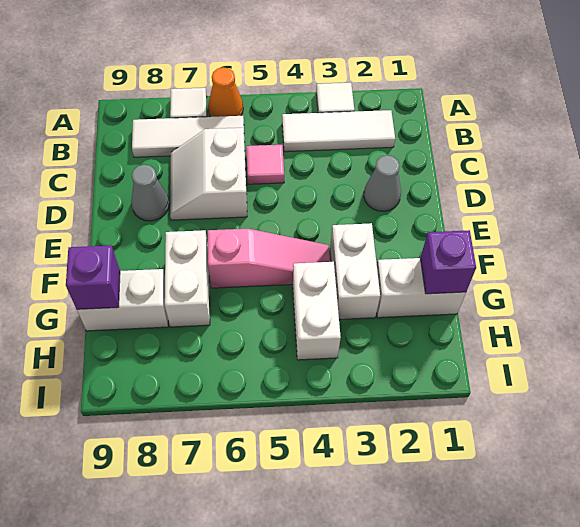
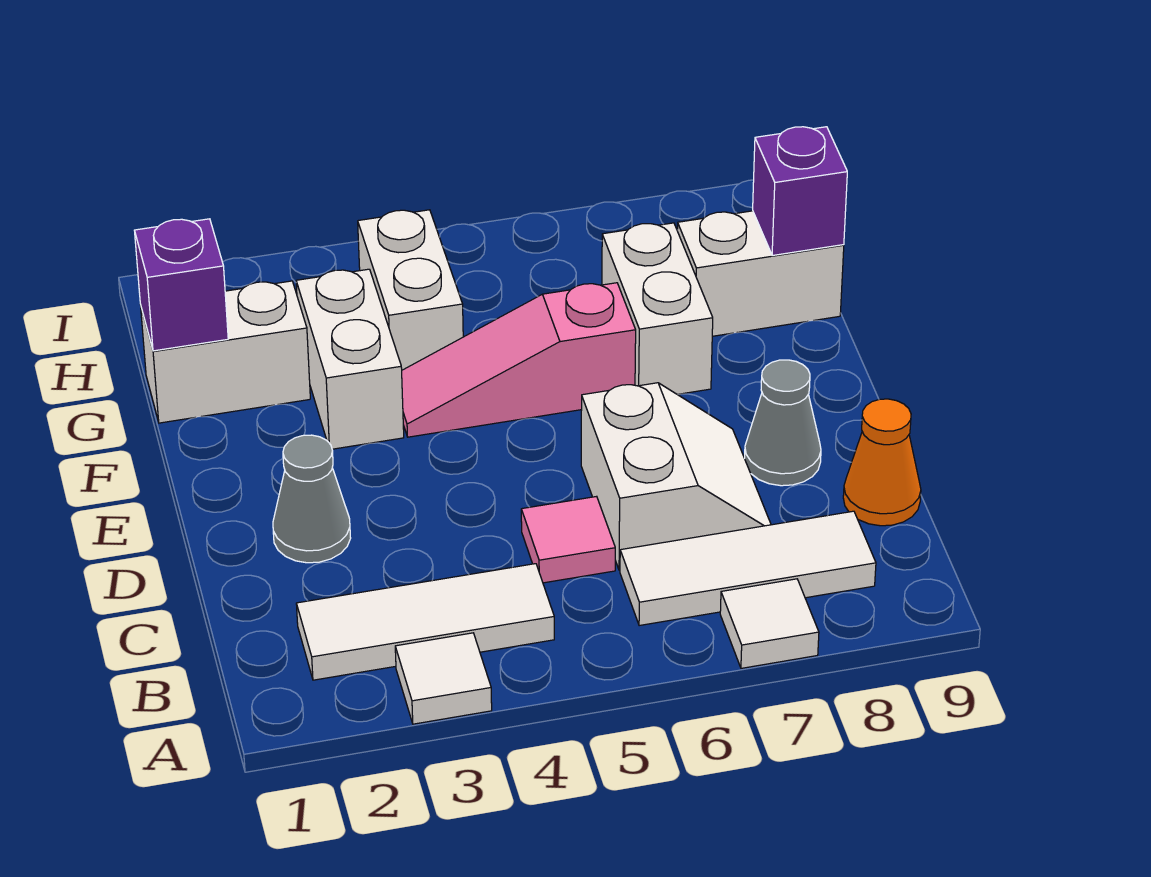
orange cone A6 level 1 -> orange cone C9 level 1

